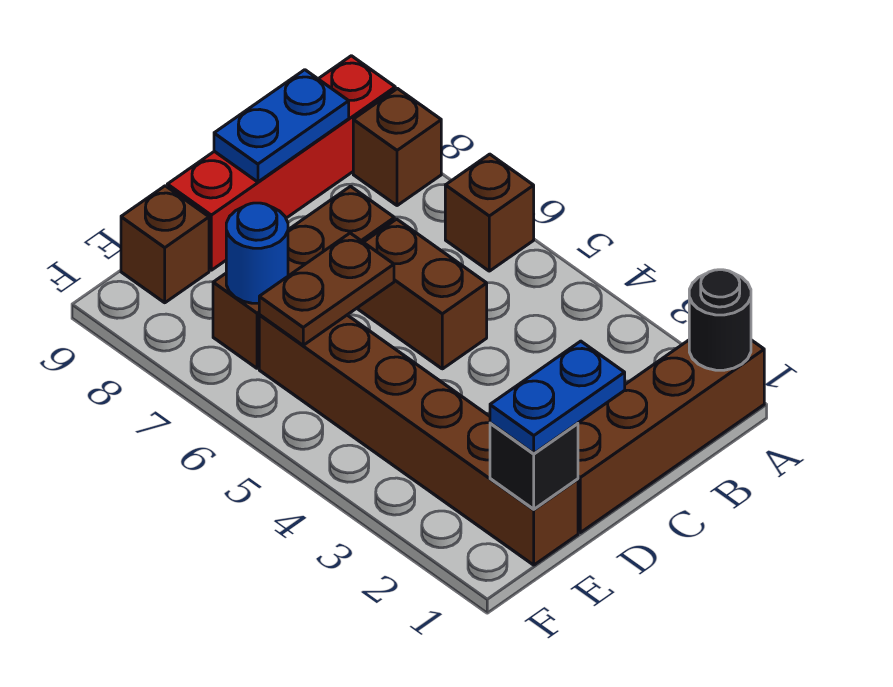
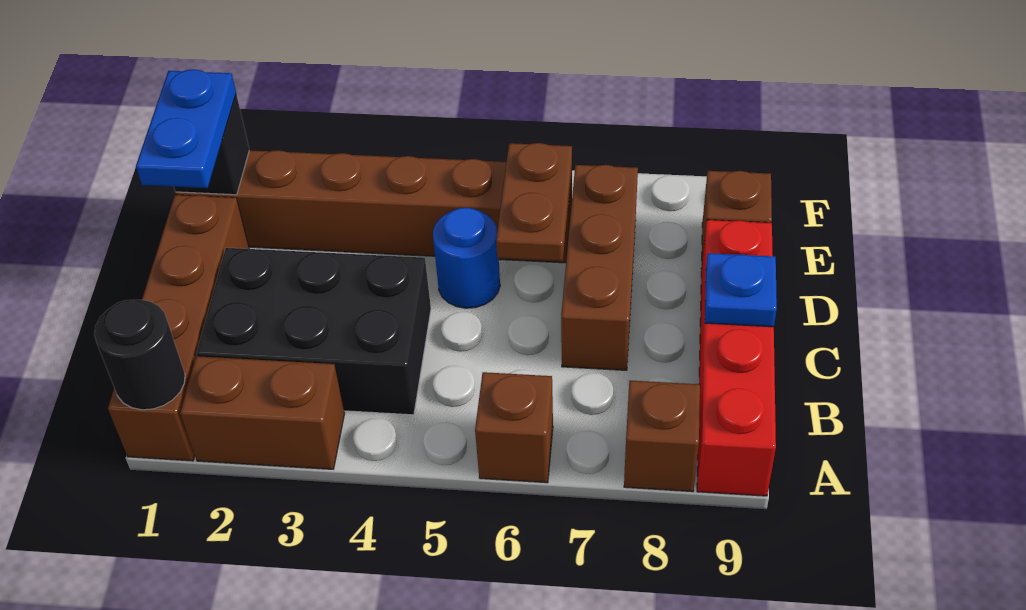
none -> black brick B2:C4 level 1
blue plate B9:C9 level 2 -> blue plate C9 level 2
brown brick C5:C6 level 1 -> brown brick A2:A3 level 1
blue round brick E7 level 2 -> blue round brick D5 level 1

